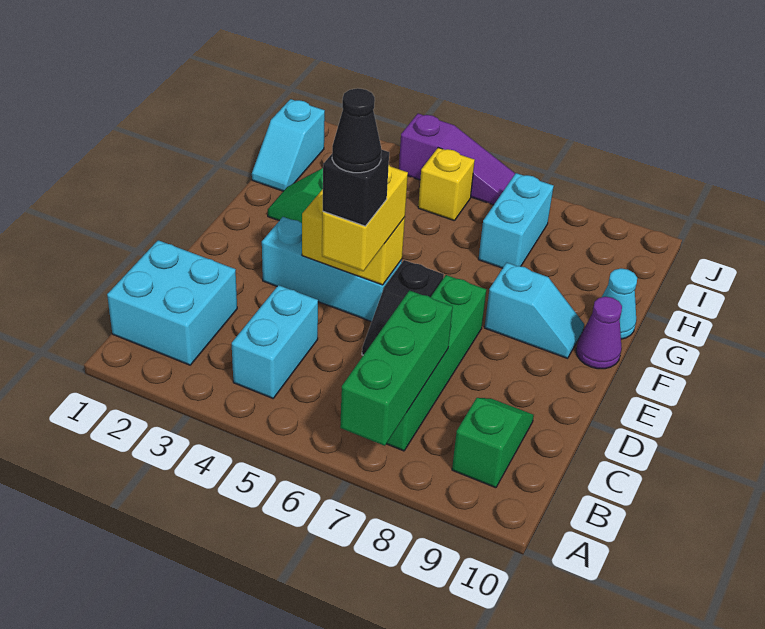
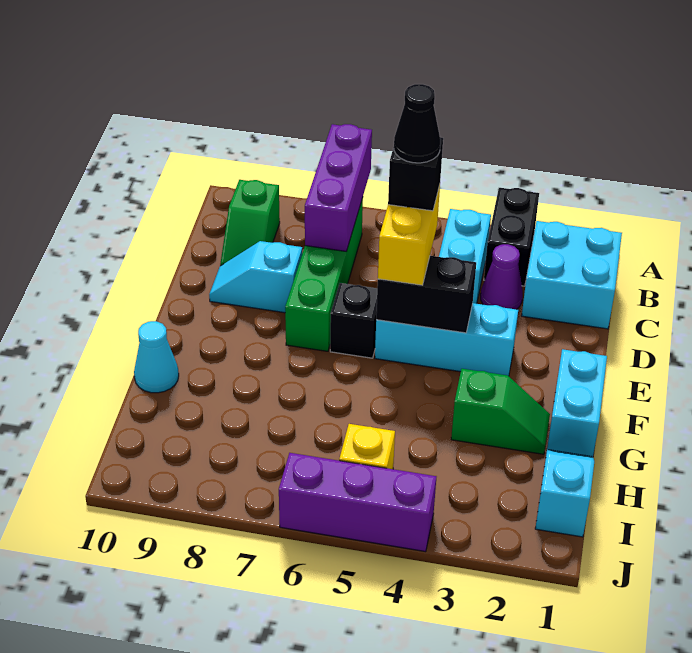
none -> black brick A3:B3 level 1
green brick A7:C7 level 2 -> purple brick A7:C7 level 2
yellow brick E4:E5 level 2 -> black brick E4:E5 level 2
cyan slope F8:F9 level 1 top 8 -> cyan slope D8:D9 level 1 top 8
purple cone F10 level 1 -> purple cone C3 level 1
cyan brick H7:I7 level 1 -> cyan brick F1:G1 level 1
purple slope J4:J6 level 1 top 4 -> purple brick J4:J6 level 1

